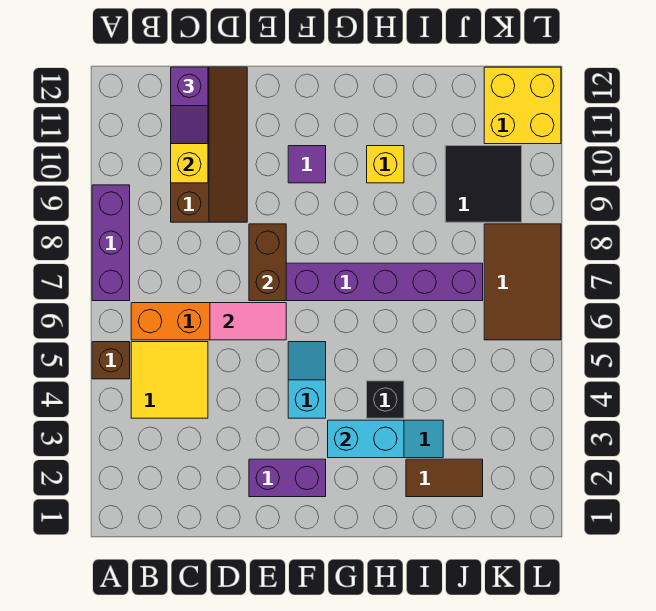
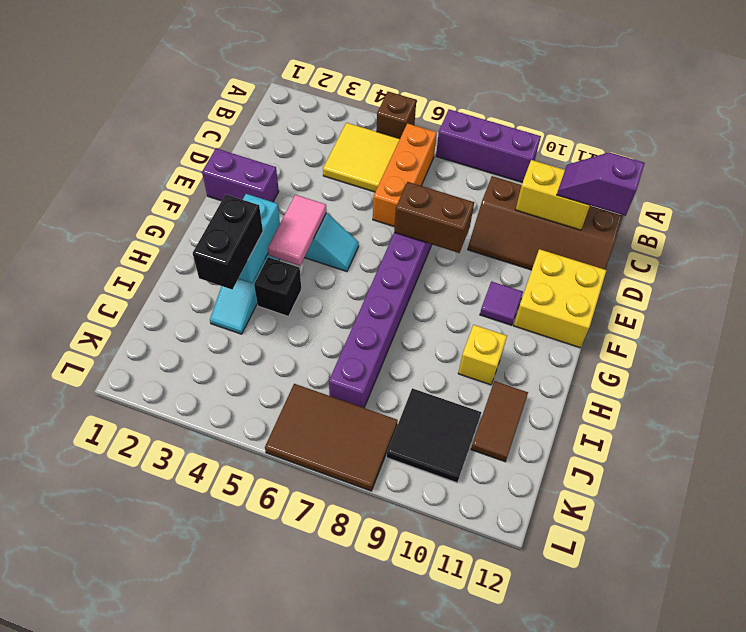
pink tile D6:E6 level 2 -> pink tile F4:G4 level 2
purple brick E2:F2 level 1 -> purple brick E1:E2 level 1
none -> black brick H3:I3 level 3
brown tile I2:J2 level 1 -> brown tile I11:J11 level 1
yellow brick K11:L12 level 1 -> yellow brick E11:F12 level 1

